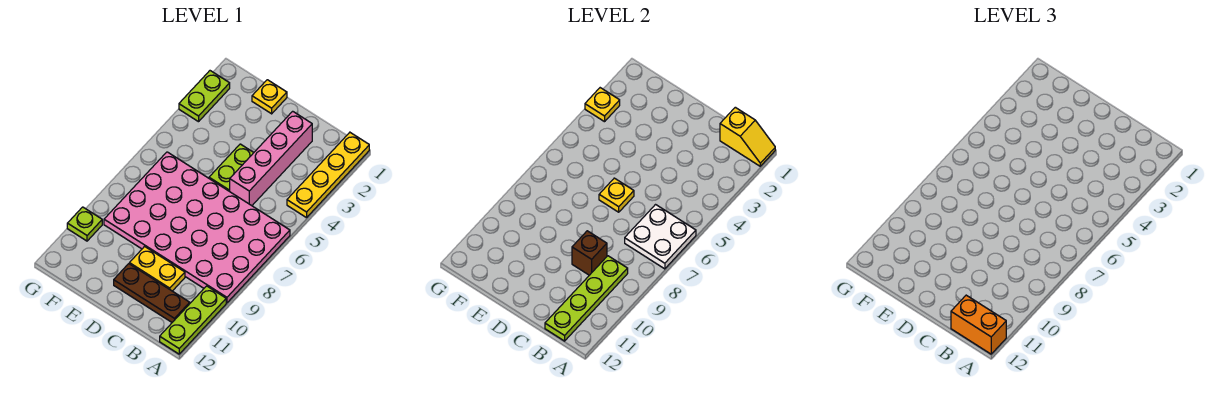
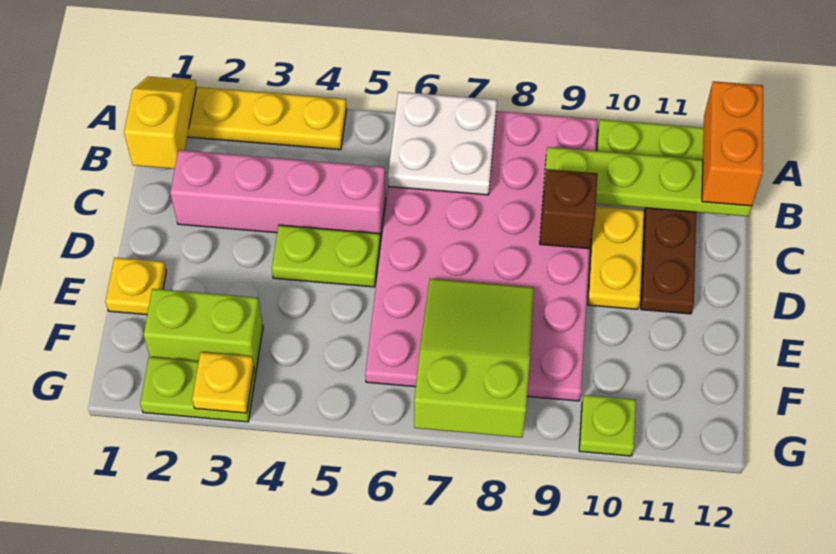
yellow plate D6 level 2 -> none
none -> lime slope E7:G8 level 2 top G
none -> lime brick F2:F3 level 1

